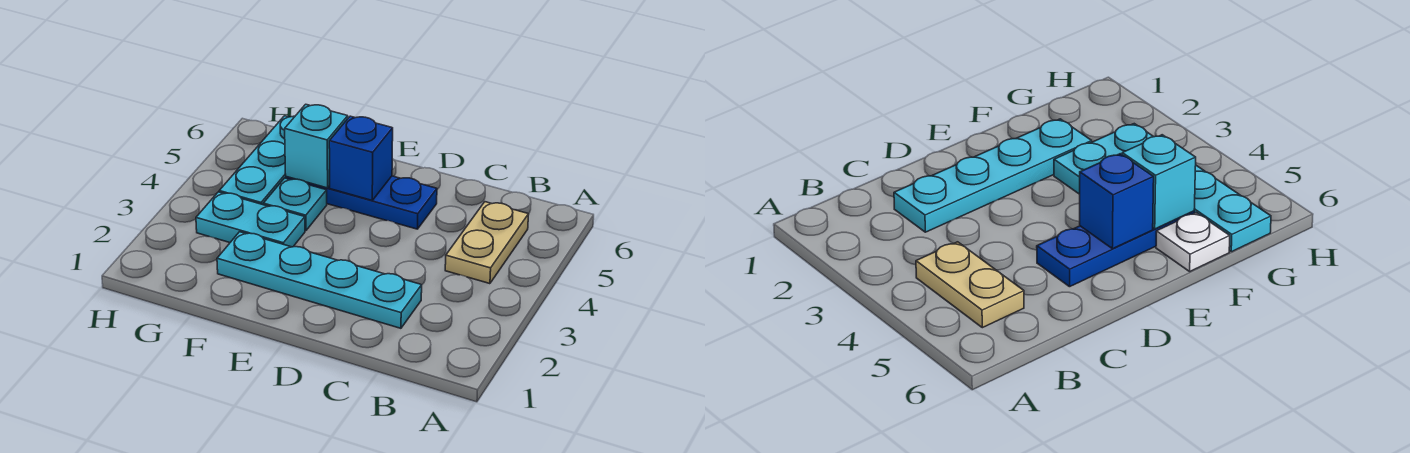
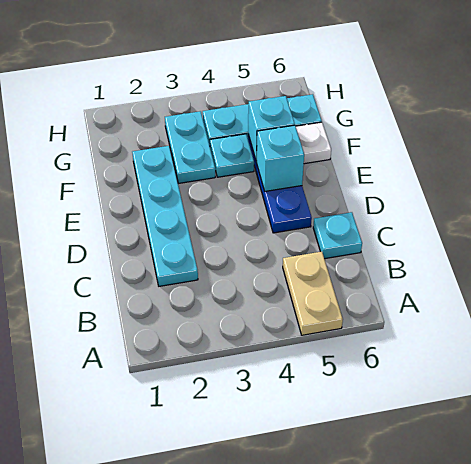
tan plate B4:B5 level 1 -> tan plate A5:B5 level 1
none -> cyan plate C6 level 1
blue brick E5 level 2 -> cyan brick E5 level 2

